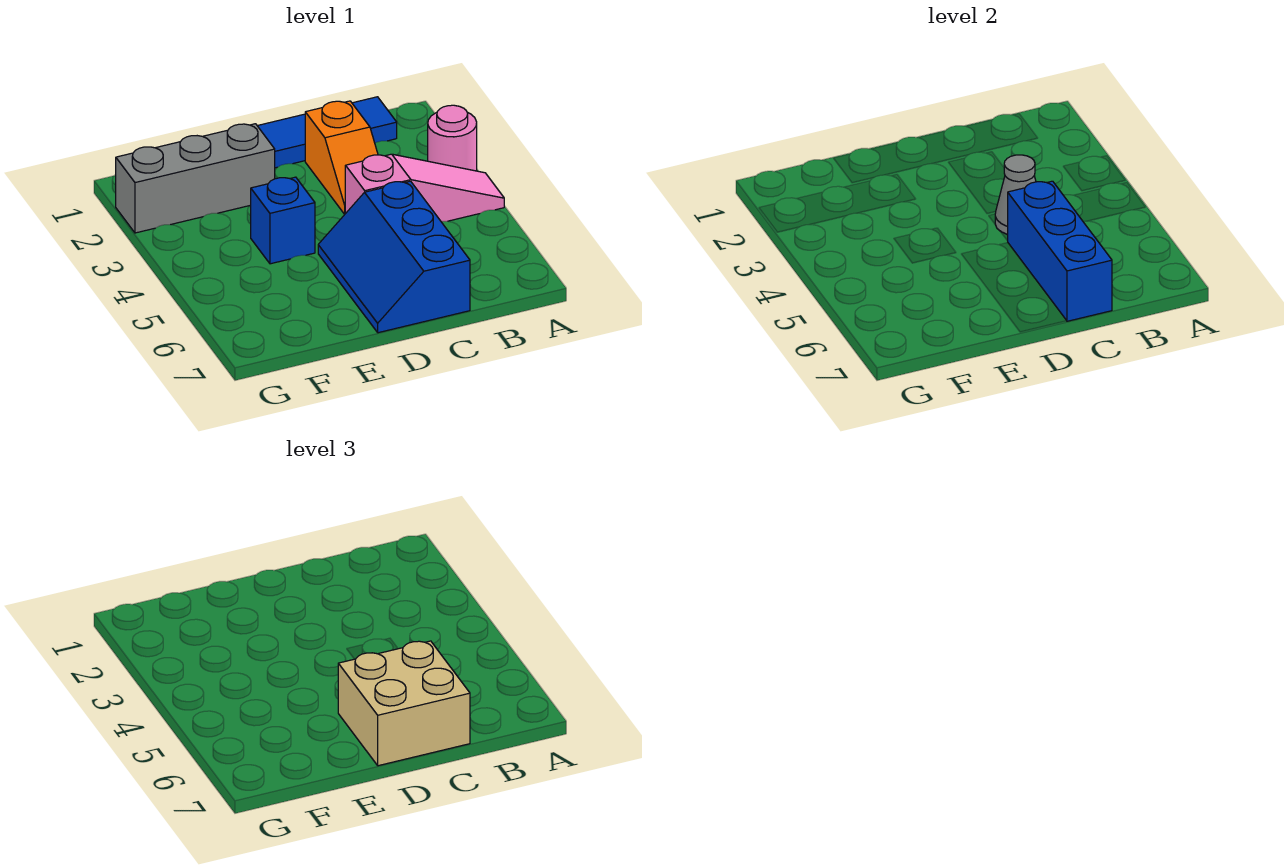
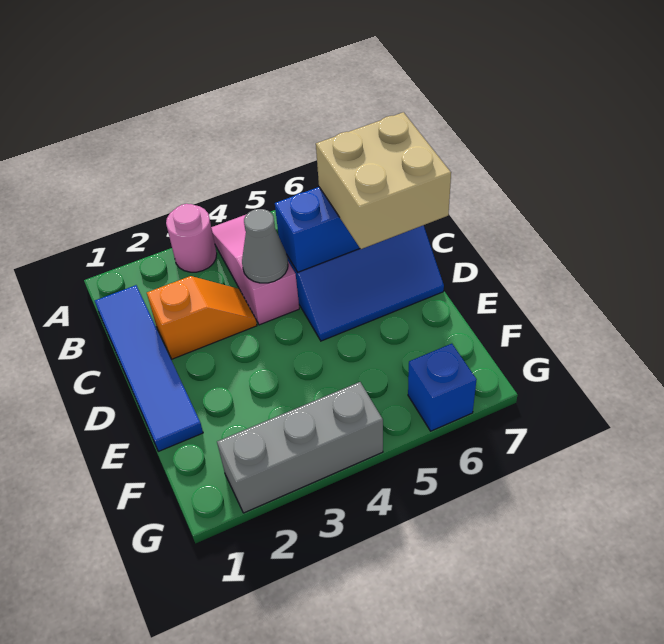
grey brick E2:G2 level 1 -> grey brick G2:G4 level 1
blue brick E4 level 1 -> blue brick G6 level 1

